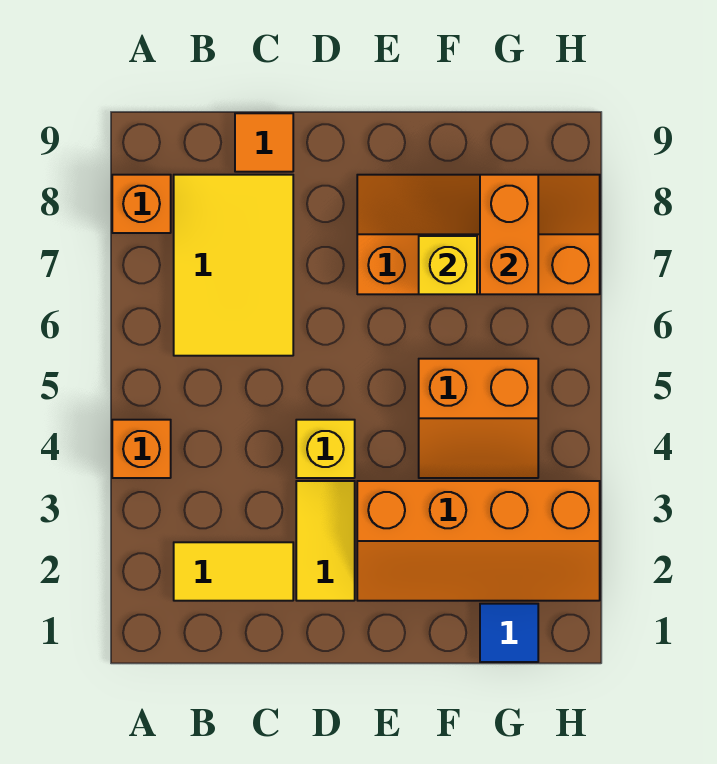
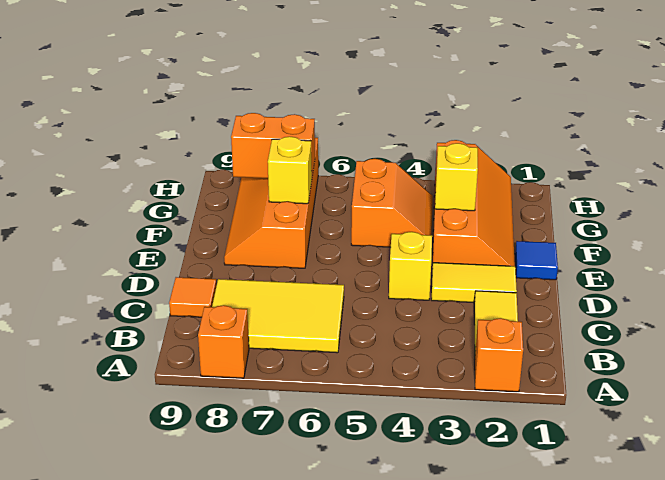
orange brick A4 level 1 -> orange brick A2 level 1
none -> yellow brick F3 level 2
blue tile G1 level 1 -> blue tile E1 level 1

